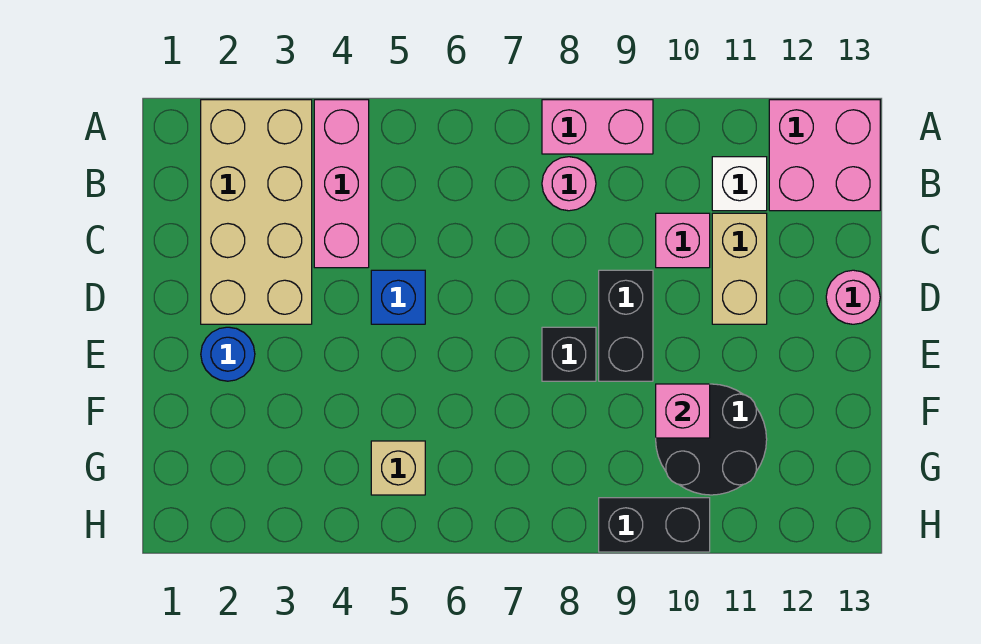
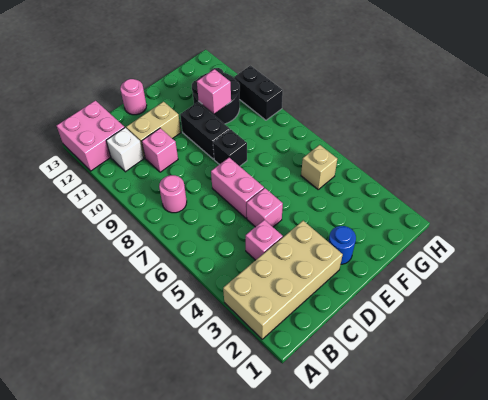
pink brick A4:C4 level 1 -> pink brick C4 level 1
pink brick A8:A9 level 1 -> pink brick D6:D7 level 1
blue brick D5 level 1 -> pink brick D5 level 1
black brick D9:E9 level 1 -> black brick E9:E10 level 1

